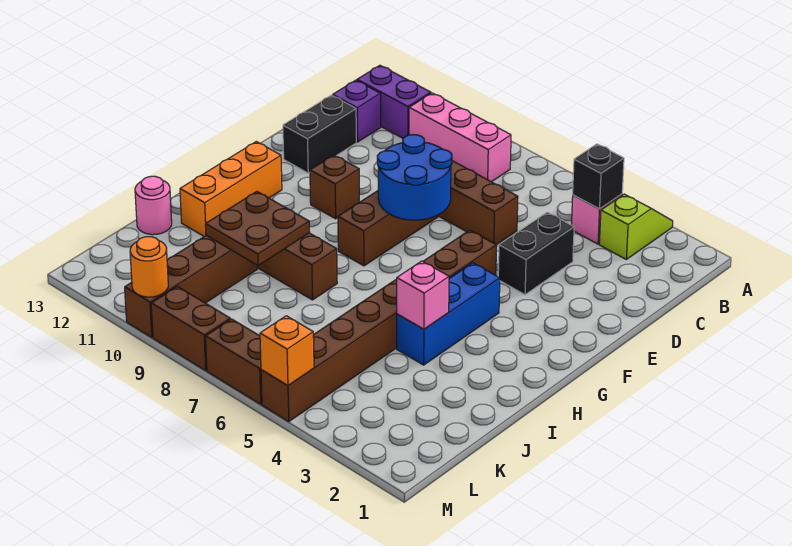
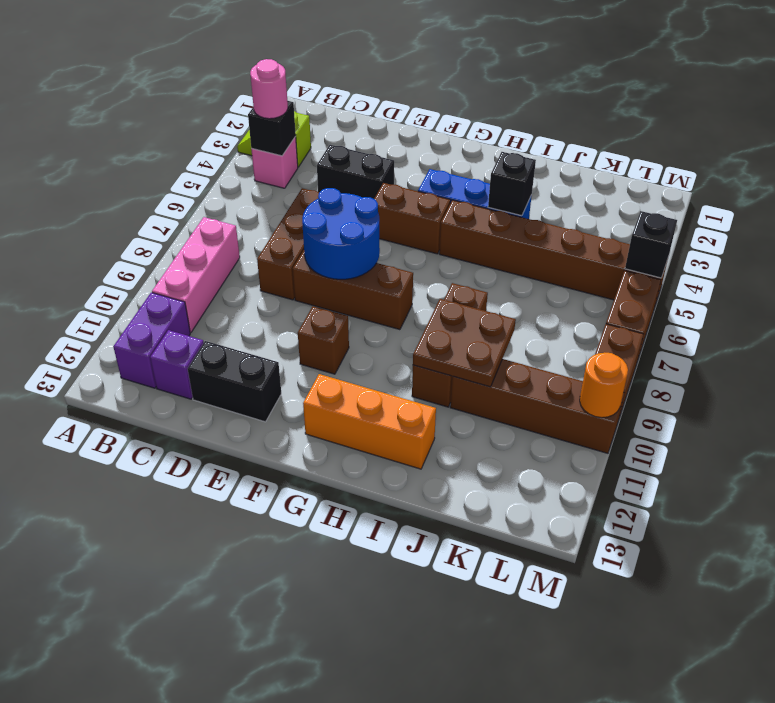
pink brick I4 level 2 -> black brick I4 level 2
pink round brick J13 level 1 -> pink round brick B4 level 3
orange brick M5 level 2 -> black brick M5 level 2

